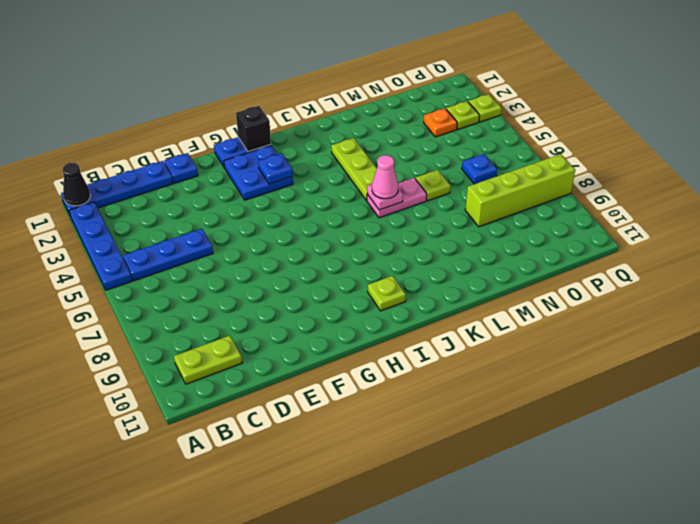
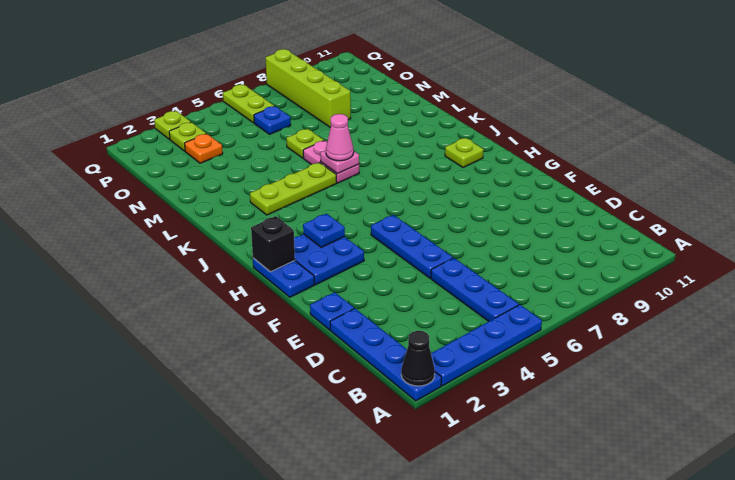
lime plate B10:C10 level 1 -> lime plate P6:Q6 level 1
none -> blue plate E5:G5 level 1

